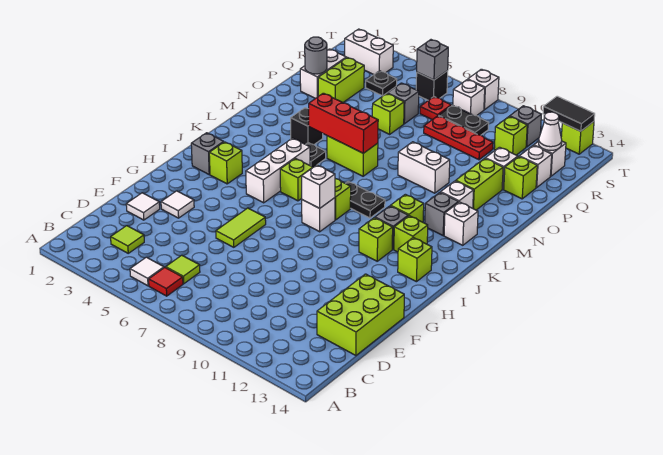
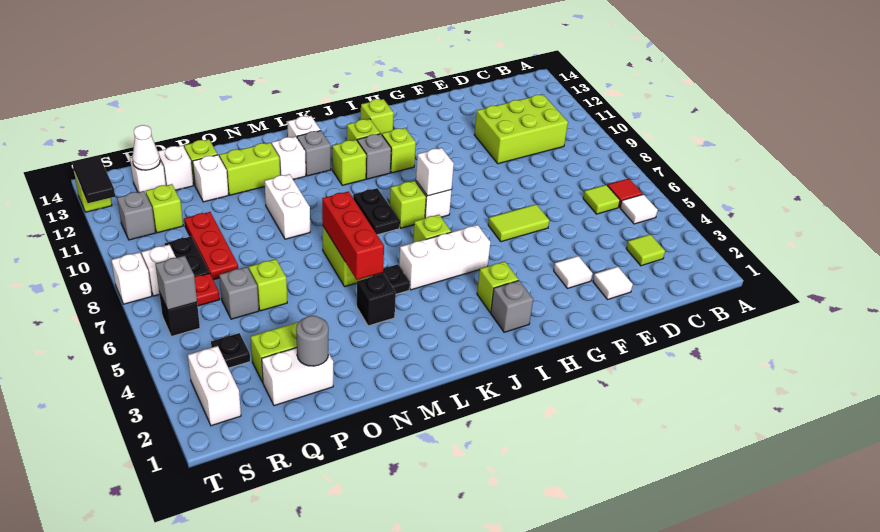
lime brick D13:F14 level 1 -> lime brick C10:E11 level 1

